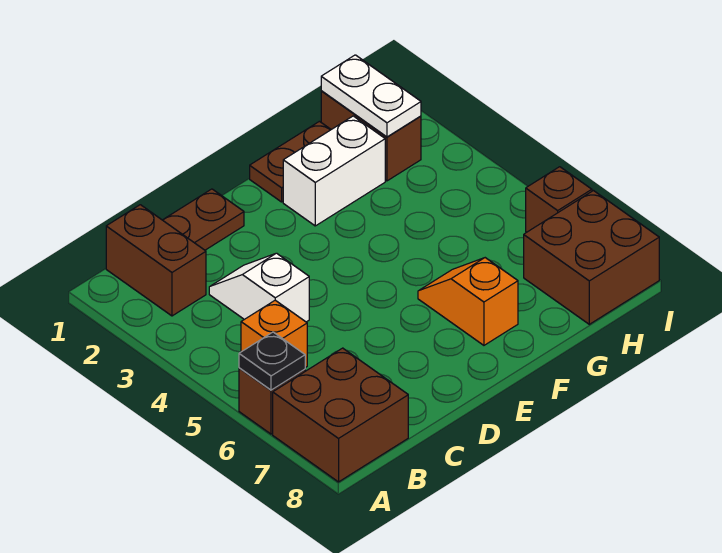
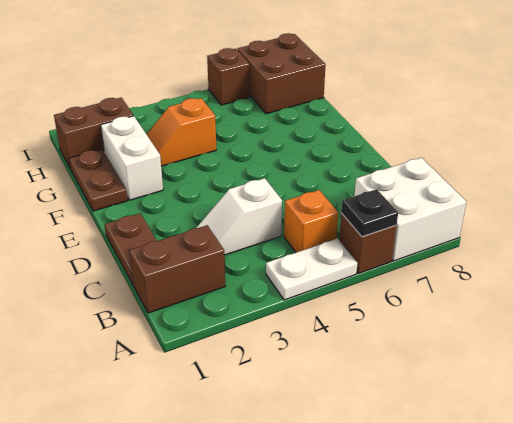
brown brick A7:B8 level 1 -> white brick A7:B8 level 1
orange slope F6:F7 level 1 top 7 -> orange slope G3:G4 level 1 top 4
white plate H1:H2 level 2 -> white plate A4:A5 level 1

